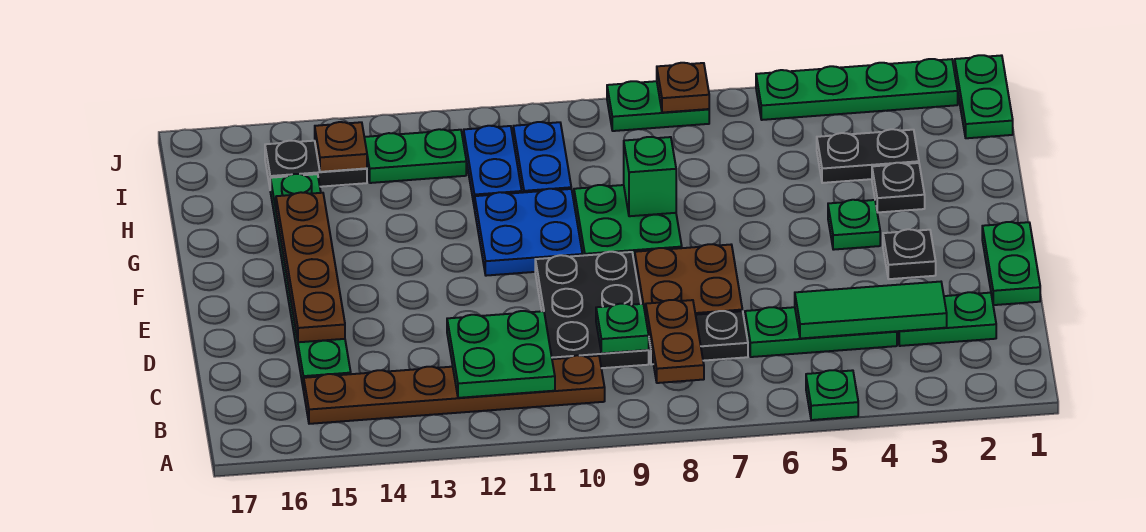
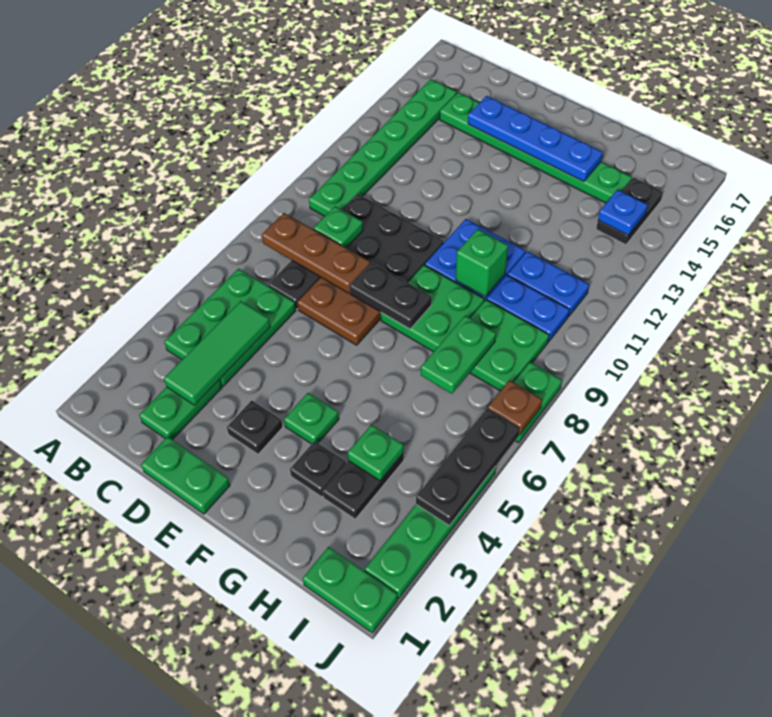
green plate A5 level 1 -> green plate H4 level 2
brown plate B8:C8 level 2 -> brown plate B8:D8 level 2
brown plate B10:B15 level 1 -> green plate B10:B15 level 1
green plate B11:C12 level 2 -> green plate H8:I9 level 1
green plate C4:C6 level 1 -> green plate B4:C6 level 1
brown plate D15:G15 level 2 -> blue plate D15:G15 level 2
none -> black plate E8:F8 level 2
green brick G8 level 2 -> green brick G10 level 2
green plate I12:I13 level 1 -> green plate H7:H8 level 2
brown plate I14 level 2 -> blue plate I14 level 2
none -> black plate J4:J6 level 2

